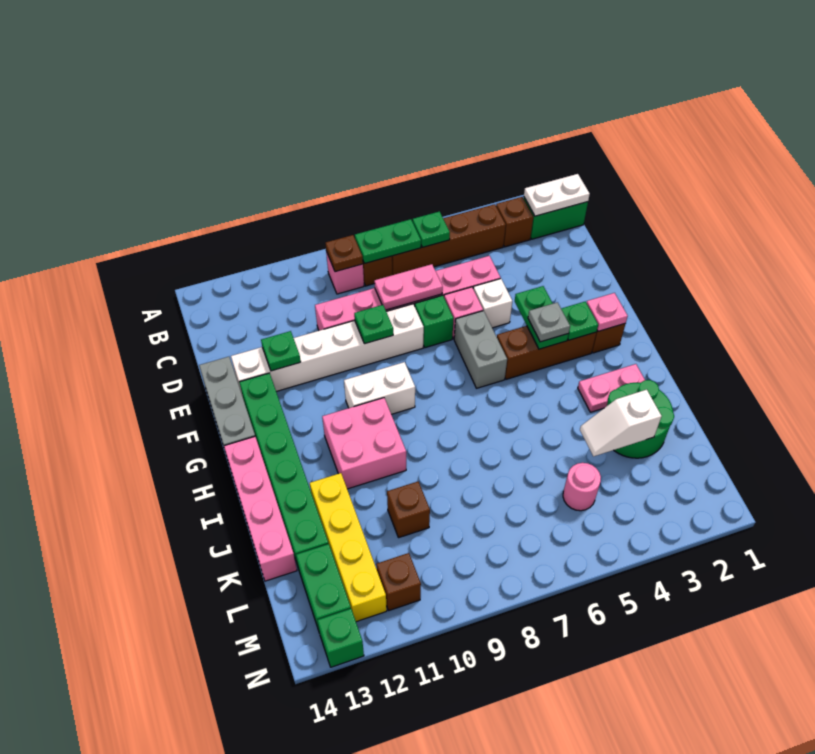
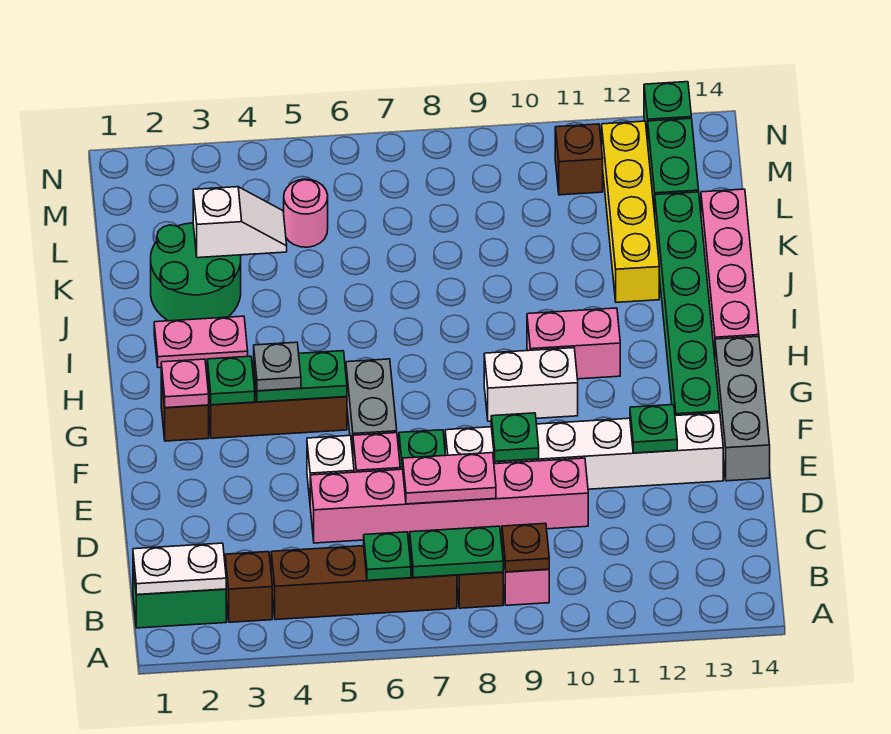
green plate F4:G4 level 2 -> green plate G4:G5 level 2
pink brick H10:I11 level 1 -> pink brick H10:H11 level 1
brown brick K10 level 1 -> none

